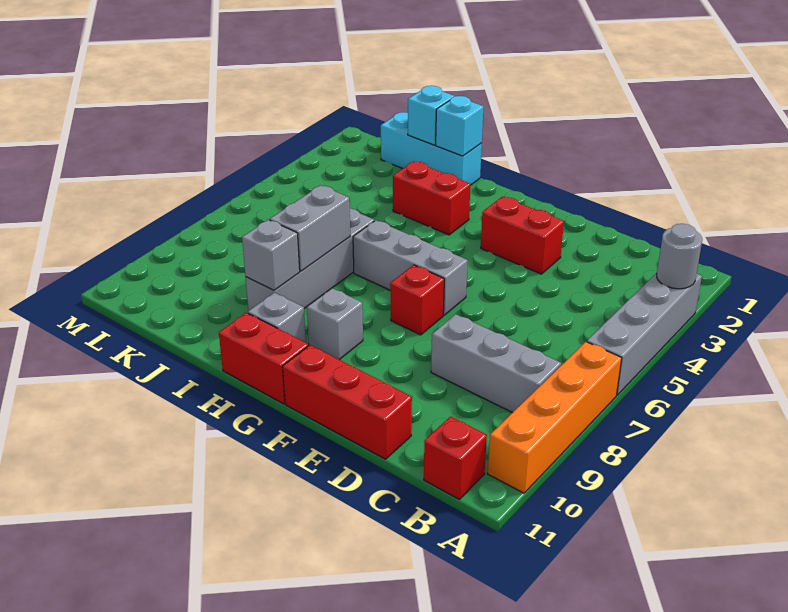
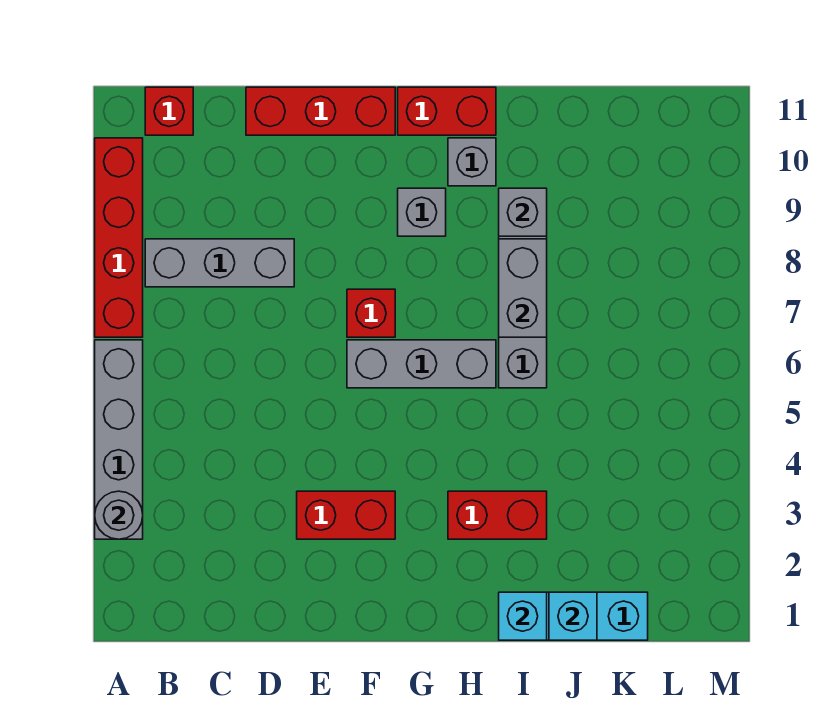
orange brick A7:A10 level 1 -> red brick A7:A10 level 1

